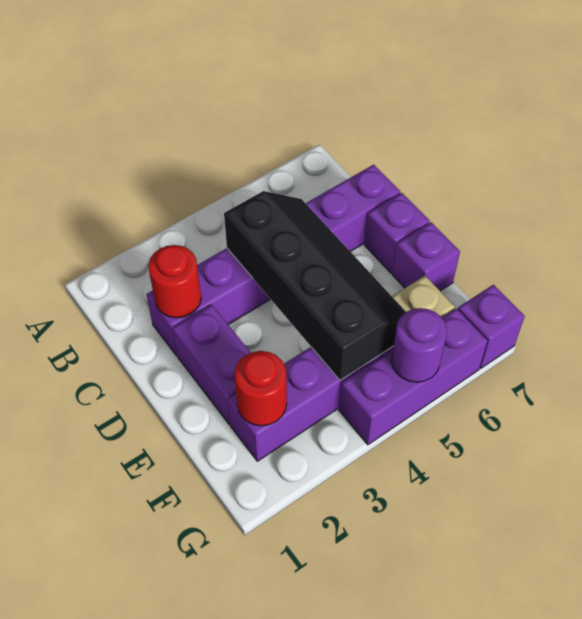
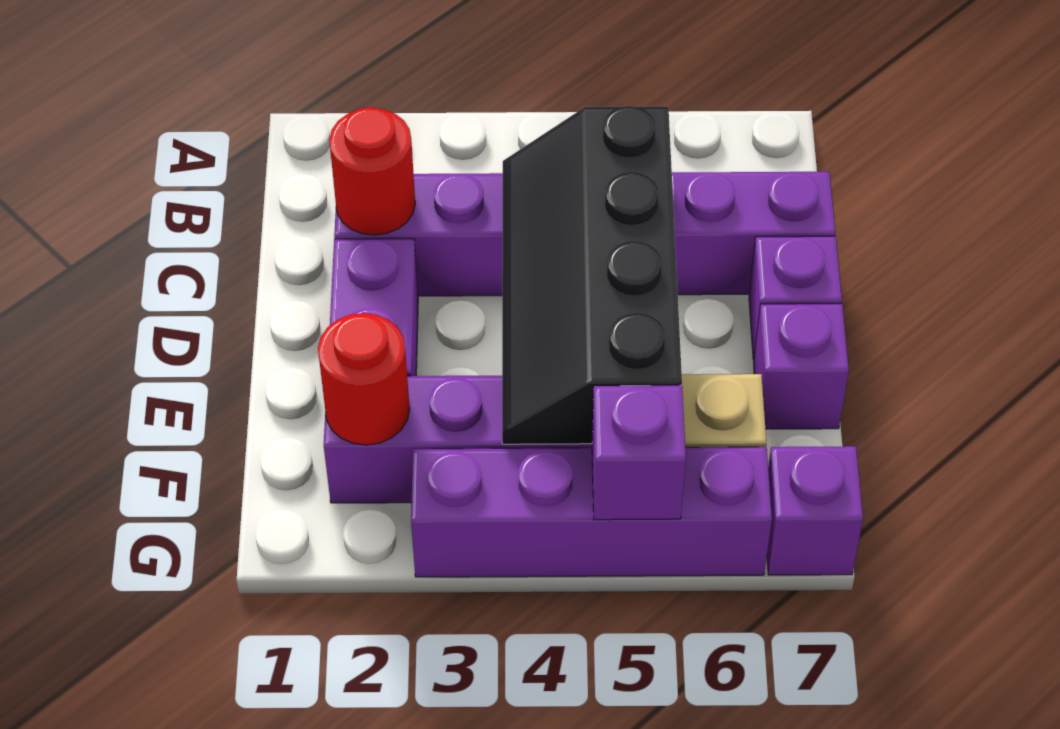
black slope C4:F5 level 2 top 4 -> black slope C4:F5 level 2 top 5
purple brick G4:G6 level 1 -> purple brick G3:G6 level 1
purple round brick G5 level 2 -> purple brick G5 level 2

